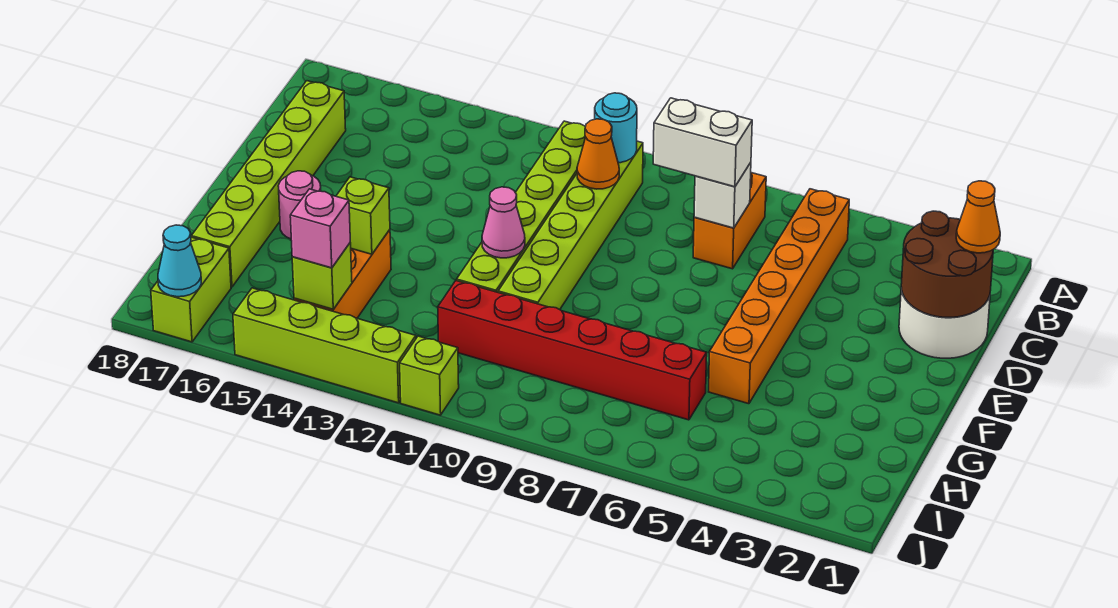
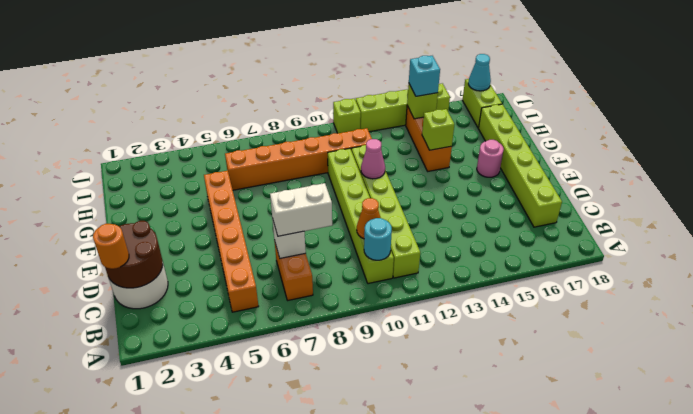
orange cone C1 level 3 -> orange round brick C1 level 3
red brick H6:H11 level 1 -> orange brick H6:H11 level 1
pink brick I14 level 3 -> cyan brick I14 level 3

